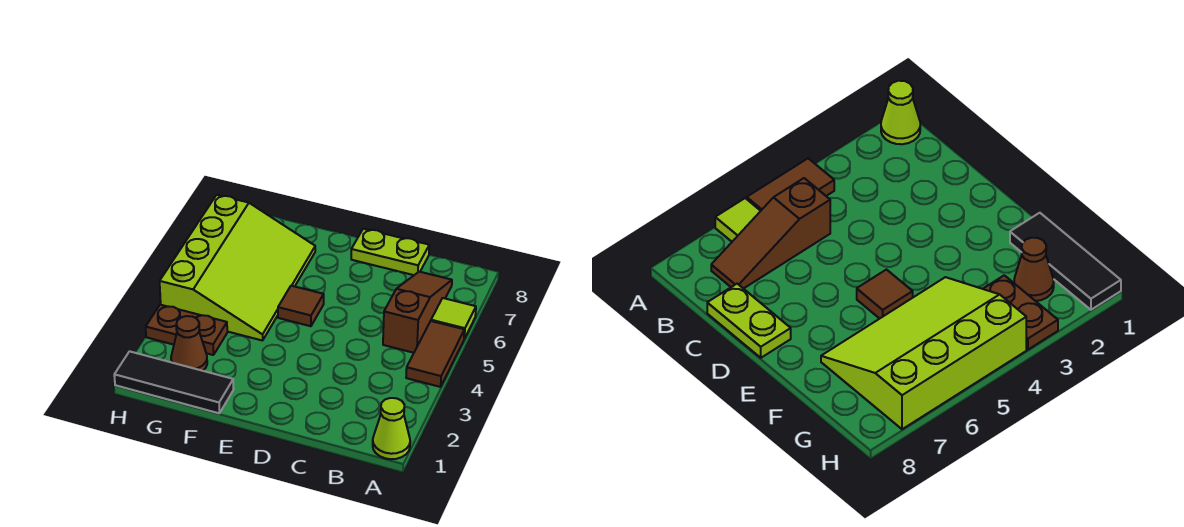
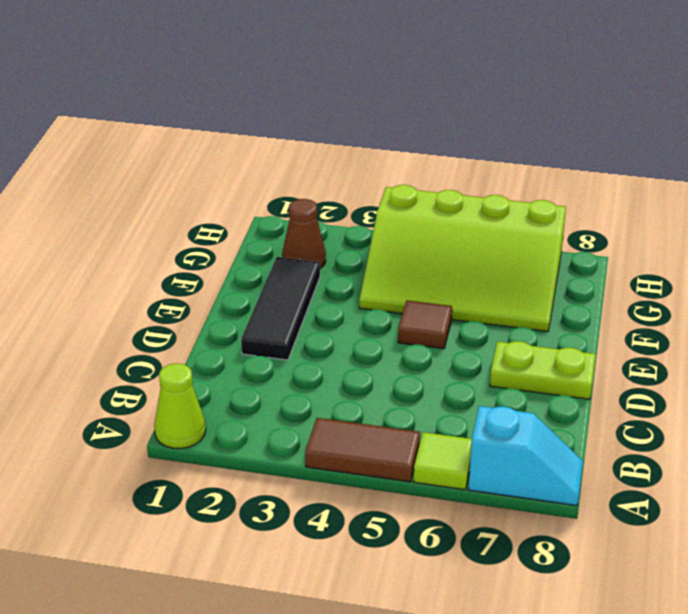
none -> cyan slope A7:A8 level 1 top 7
brown slope B5:B7 level 1 top 5 -> none
lime plate C8:D8 level 1 -> lime plate D7:D8 level 1
black tile F1:H1 level 1 -> black tile D2:F2 level 1
brown plate G3:H3 level 1 -> none

